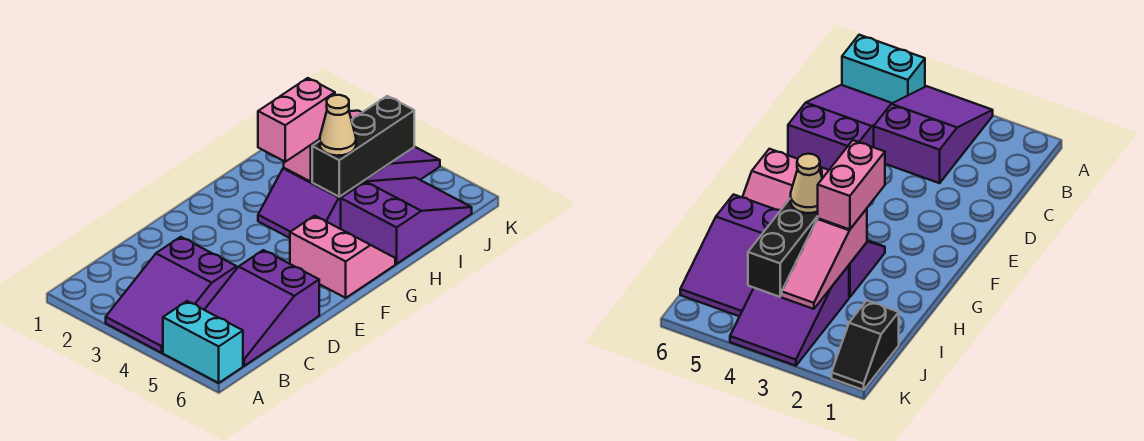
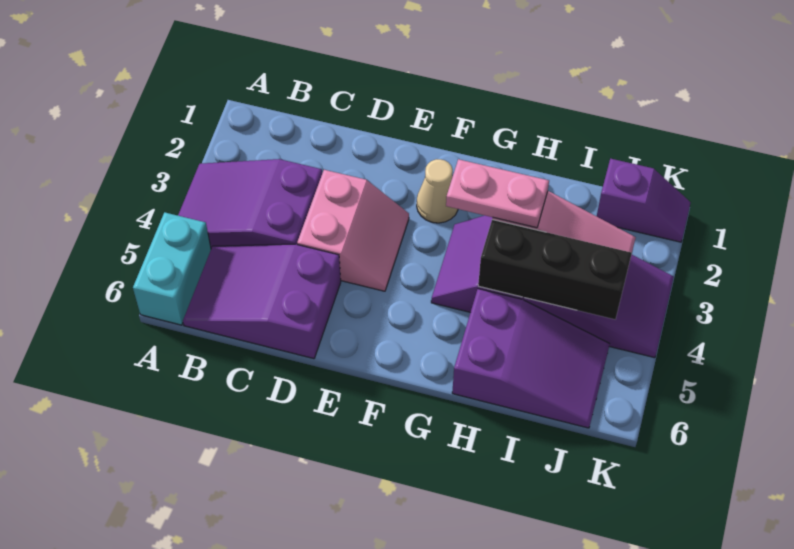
pink slope F5:G6 level 1 top F -> pink slope D3:E4 level 1 top D
pink brick G3:H3 level 3 -> pink plate G3:H3 level 3
tan cone H4 level 3 -> tan cone F2 level 1
black slope J1:K1 level 1 top J -> purple slope J1:K1 level 1 top J

